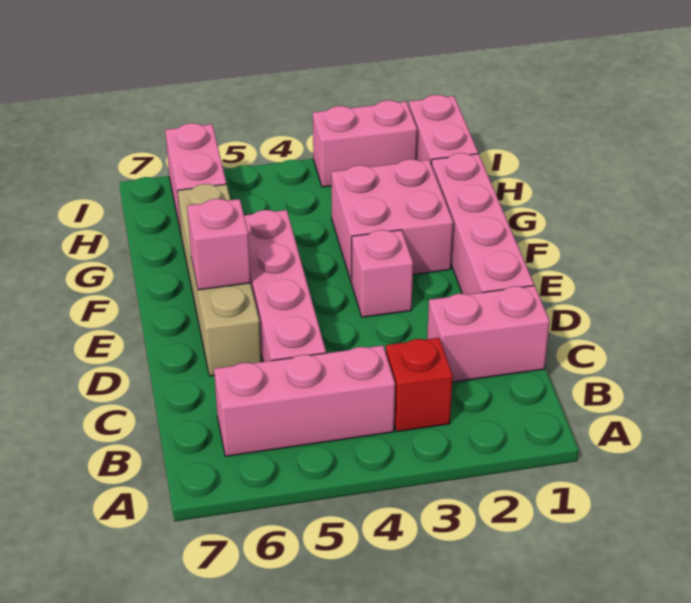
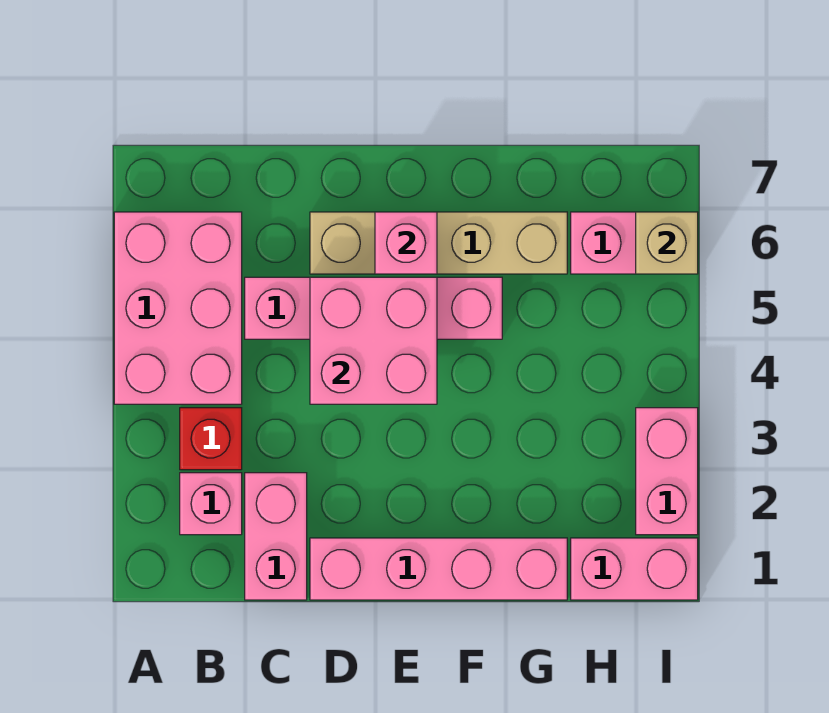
pink brick B4:B6 level 1 -> pink brick A4:B6 level 1
pink brick E3 level 1 -> pink brick B2 level 1
pink brick F2:G3 level 1 -> pink brick D4:E5 level 2
none -> tan brick I6 level 2

